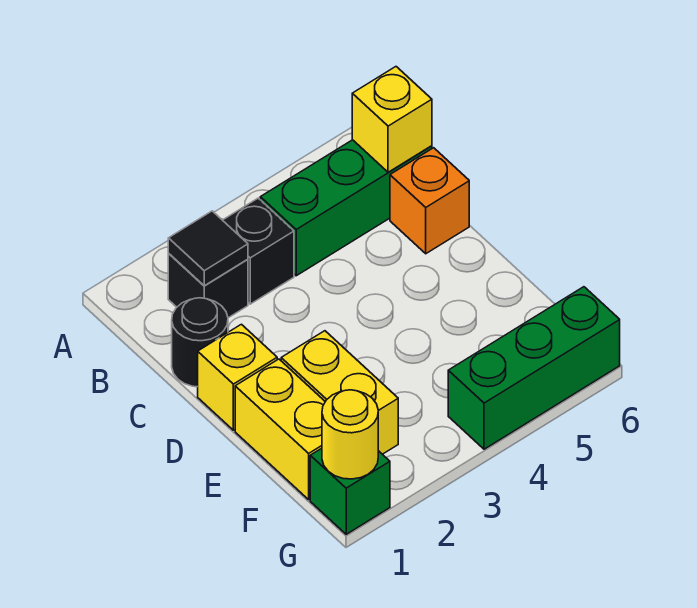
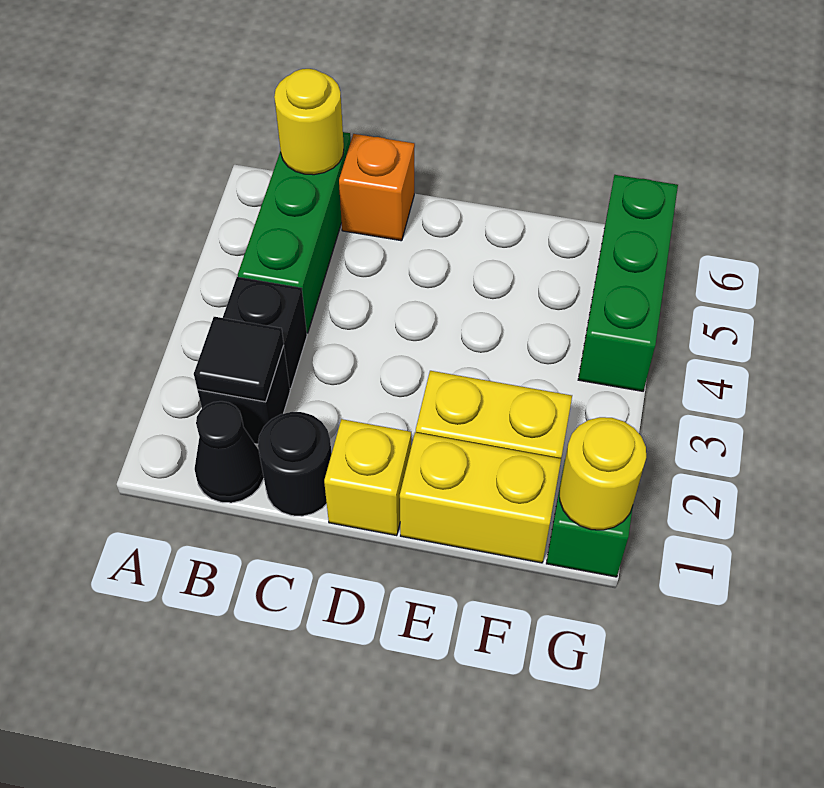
none -> black cone B1 level 1
yellow brick B6 level 2 -> yellow round brick B6 level 2

